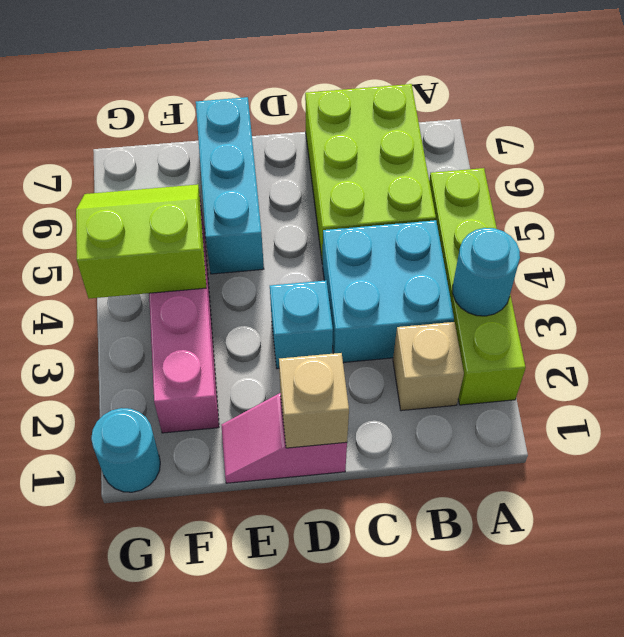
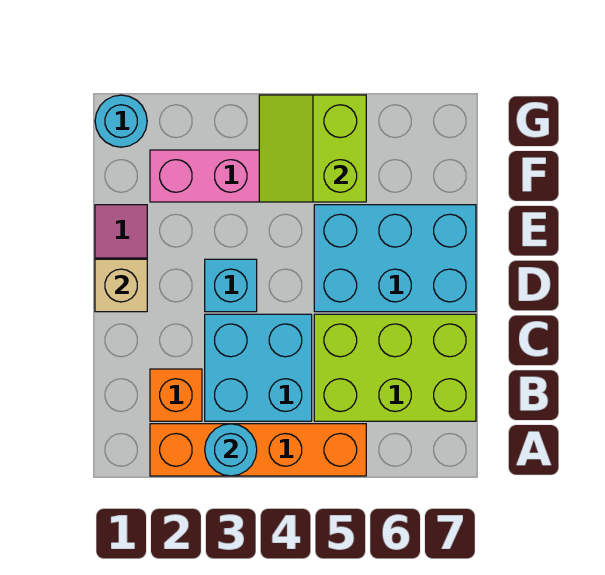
lime brick A2:A5 level 1 -> orange brick A2:A5 level 1
tan brick B2 level 1 -> orange brick B2 level 1
cyan brick E5:E7 level 1 -> cyan brick D5:E7 level 1
lime slope F4:G5 level 2 top 4 -> lime slope F4:G5 level 2 top 5

